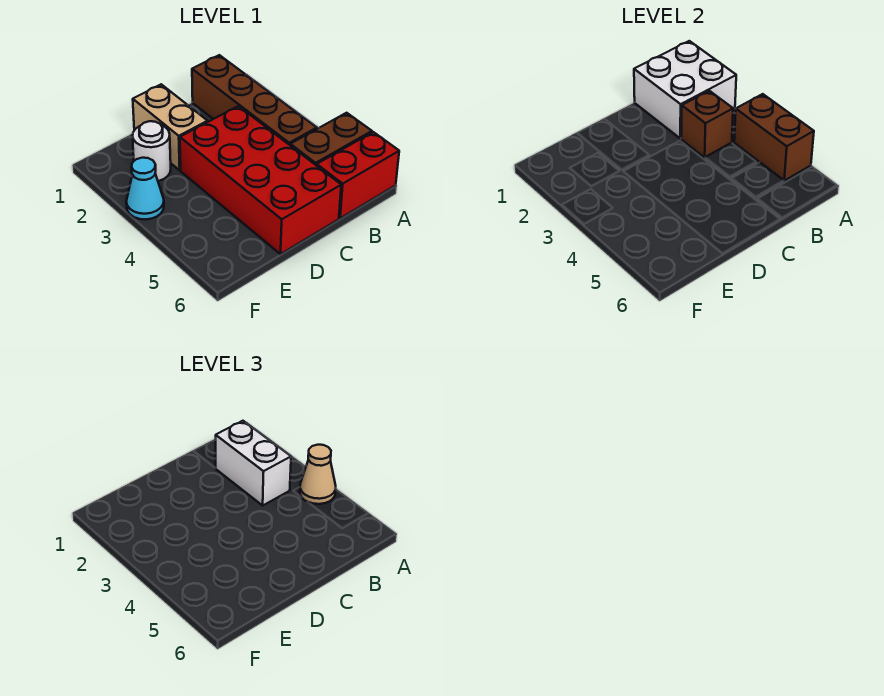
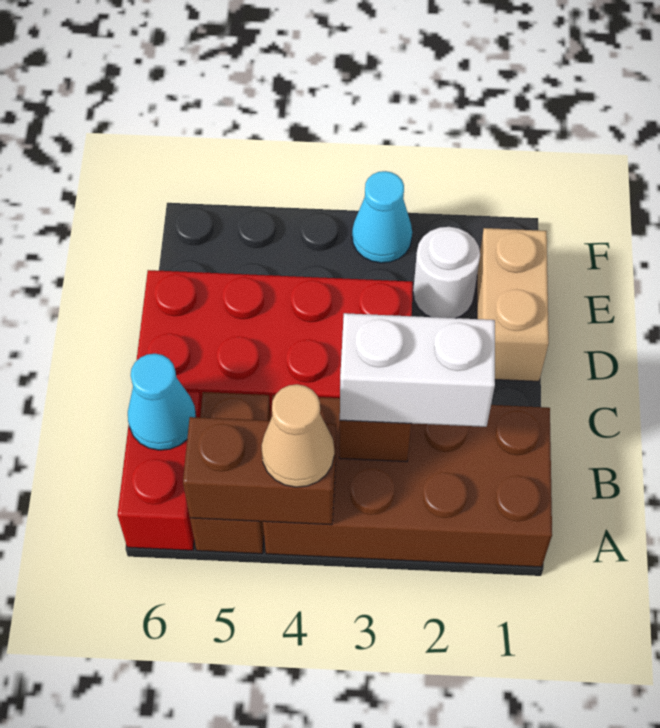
white brick A1:B2 level 2 -> none
brown brick B1:B4 level 1 -> brown brick A1:B4 level 1
none -> cyan cone B6 level 2
tan brick D1:D2 level 1 -> tan brick D1:E1 level 1

